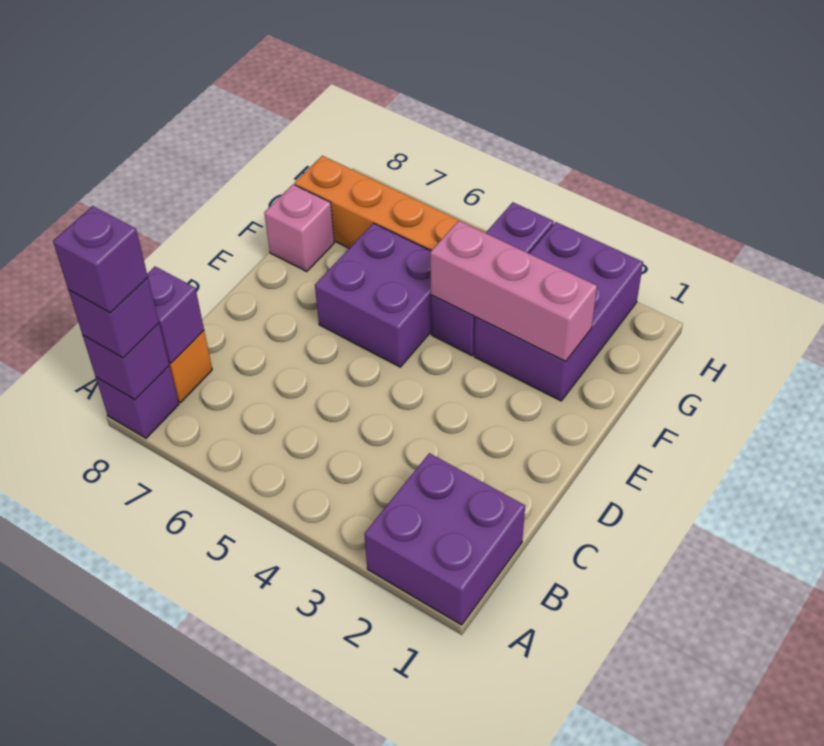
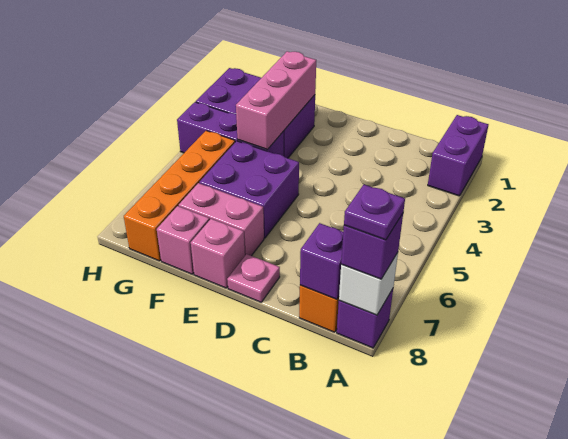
purple brick A1:B2 level 1 -> purple brick A1:A2 level 1
purple brick A8 level 2 -> white brick A8 level 2
purple brick A8 level 4 -> purple plate A8 level 4
none -> pink plate D8 level 1
none -> pink brick E7:F7 level 1
none -> pink brick E8 level 1

